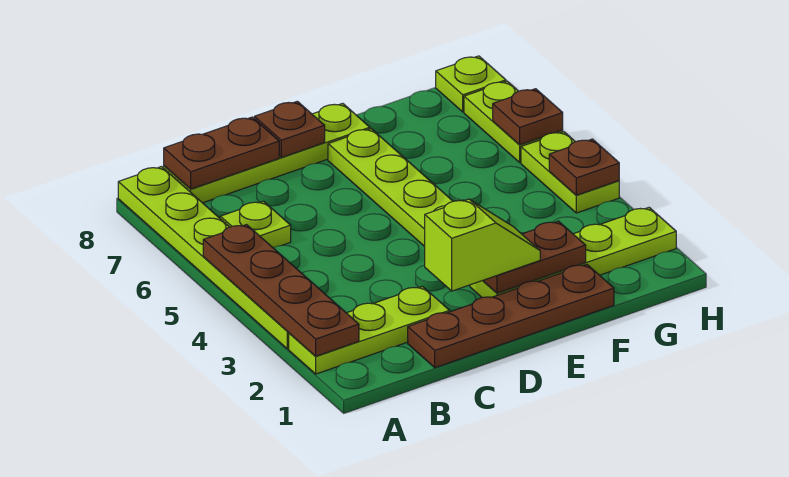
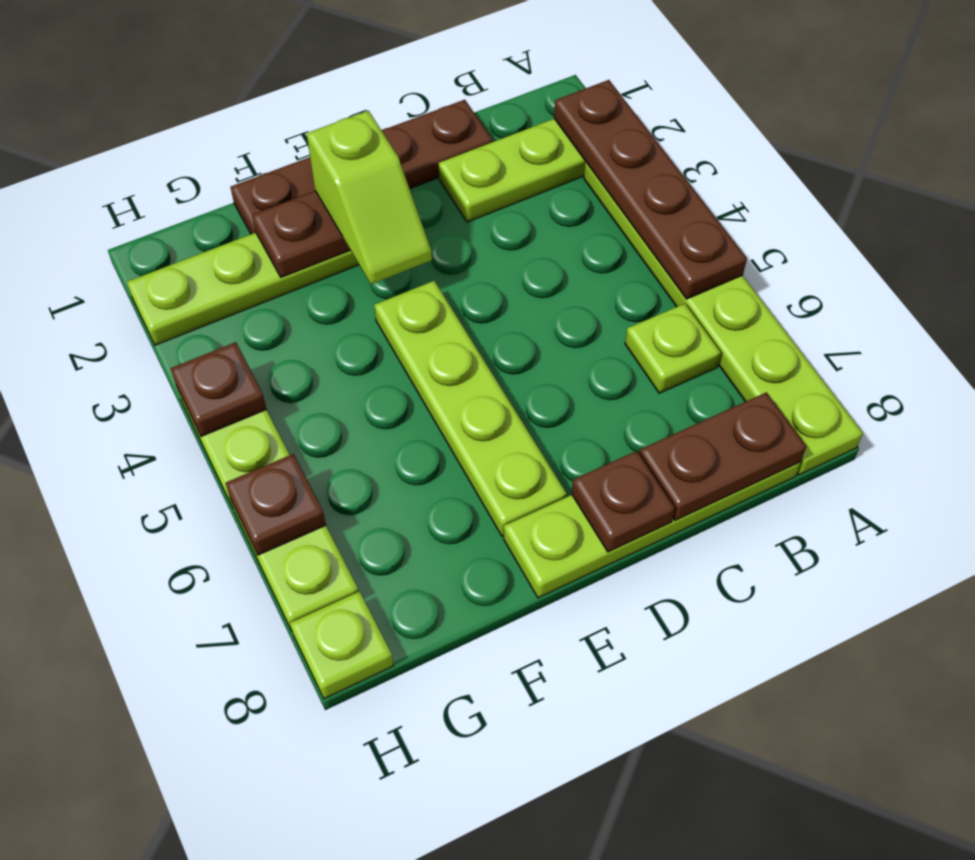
lime slope D2:E2 level 3 top D -> lime slope E2:E3 level 3 top 2

